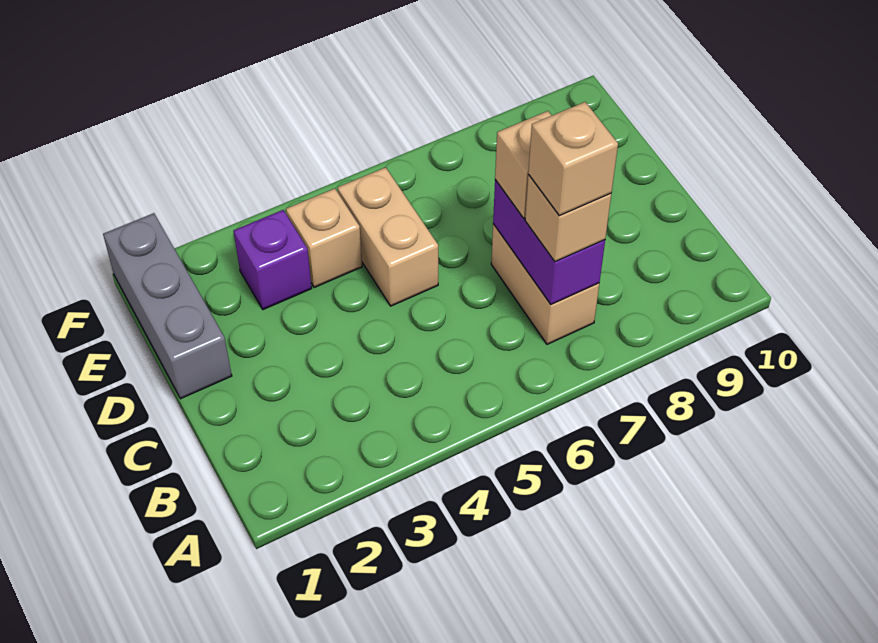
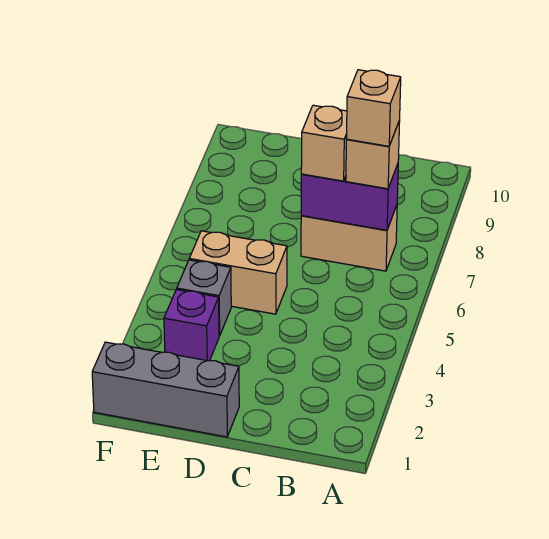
tan brick E4 level 1 -> grey brick E4 level 1

